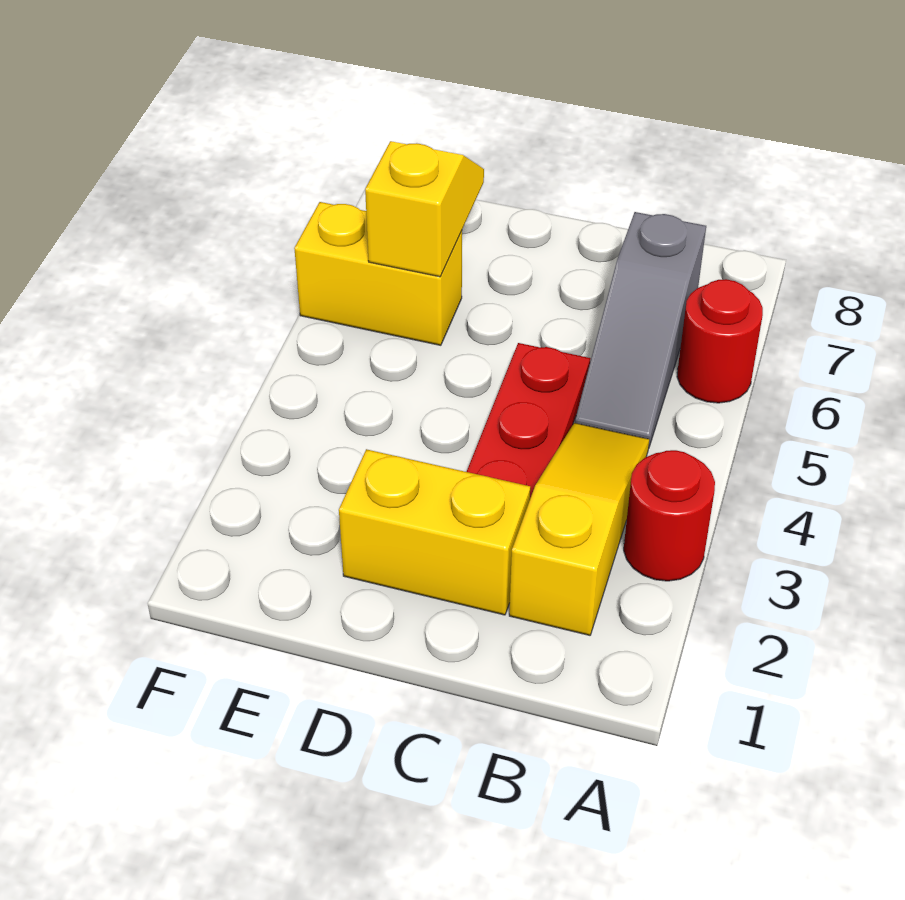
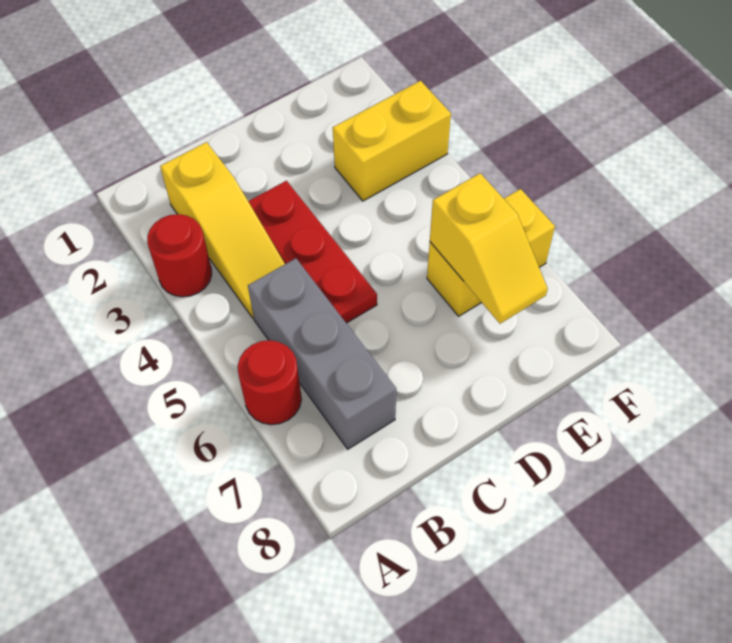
grey slope B5:B7 level 1 top 7 -> grey brick B5:B7 level 1
yellow brick C2:D2 level 1 -> yellow brick E3:F3 level 1

